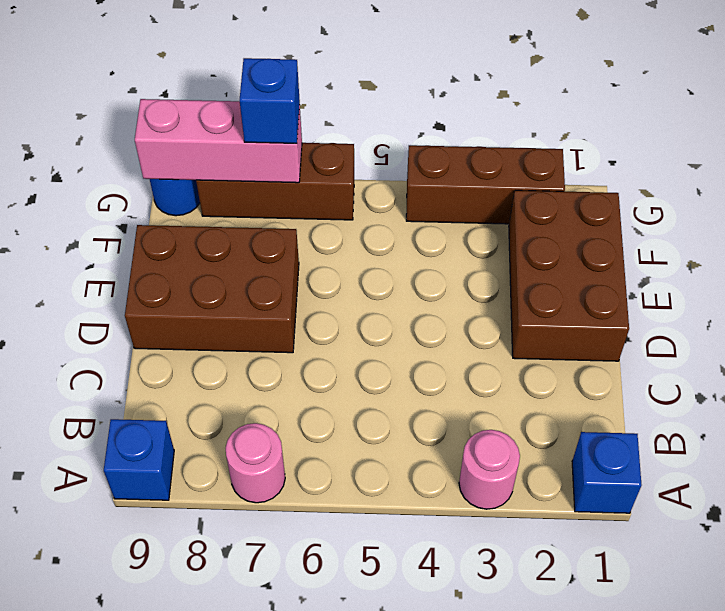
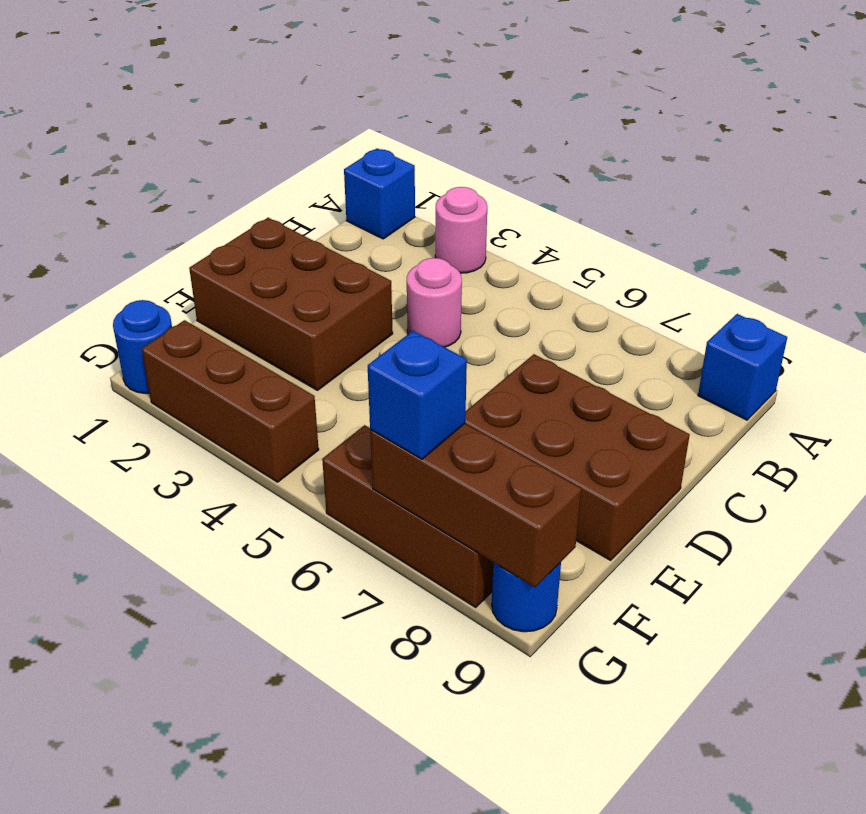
pink round brick A7 level 1 -> pink round brick C4 level 1
brown brick D1:F2 level 1 -> brown brick D1:E3 level 1
none -> blue round brick G1 level 1
pink brick G7:G9 level 2 -> brown brick G7:G9 level 2

